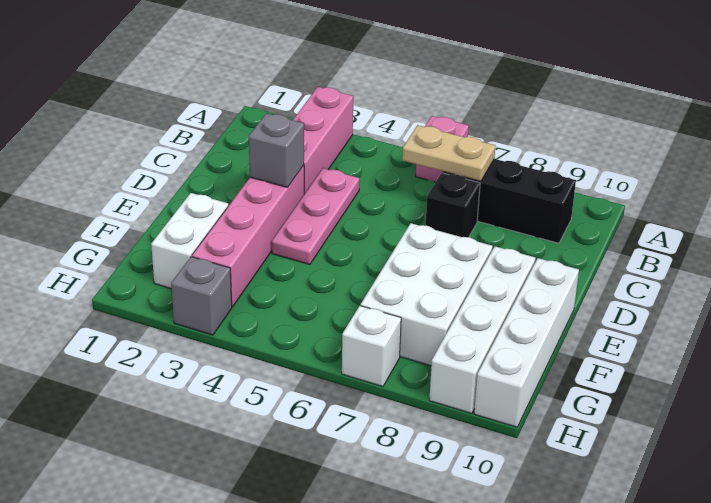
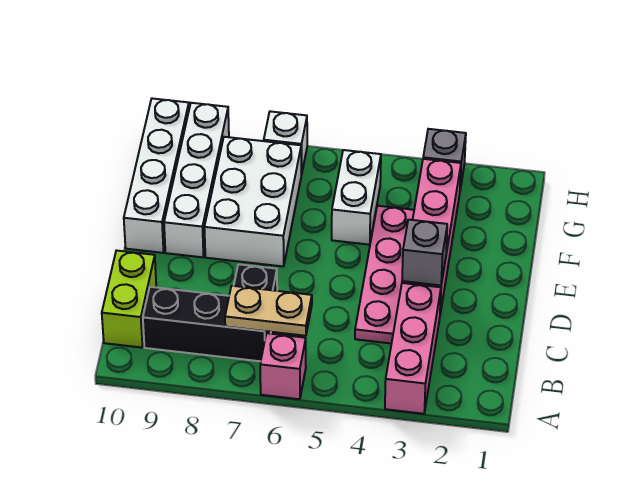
none -> lime brick B10:C10 level 1
pink plate C4:E4 level 1 -> pink plate C4:F4 level 1
white brick F2:G2 level 1 -> white brick F5:G5 level 1

